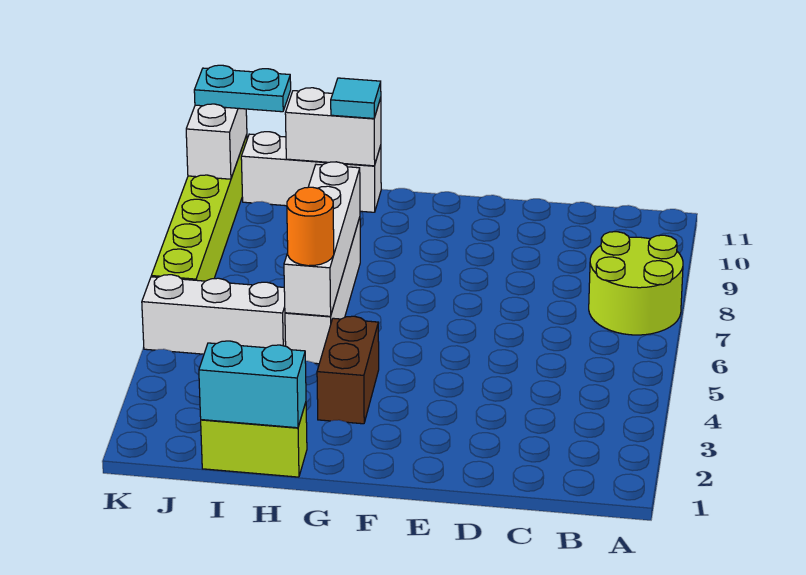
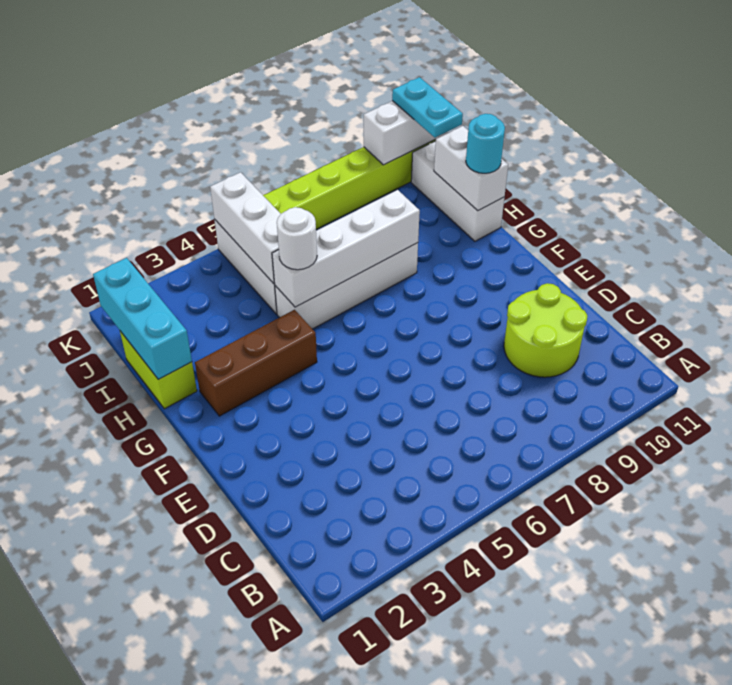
lime round brick A7:B8 level 1 -> lime round brick C9:D10 level 1
brown brick G3:G4 level 1 -> brown brick G2:G4 level 1
cyan brick H1:I1 level 2 -> cyan brick H1:J1 level 2
orange round brick H5 level 3 -> white round brick H5 level 3
cyan tile H11 level 3 -> cyan round brick H11 level 3
none -> white brick I5:K5 level 2

